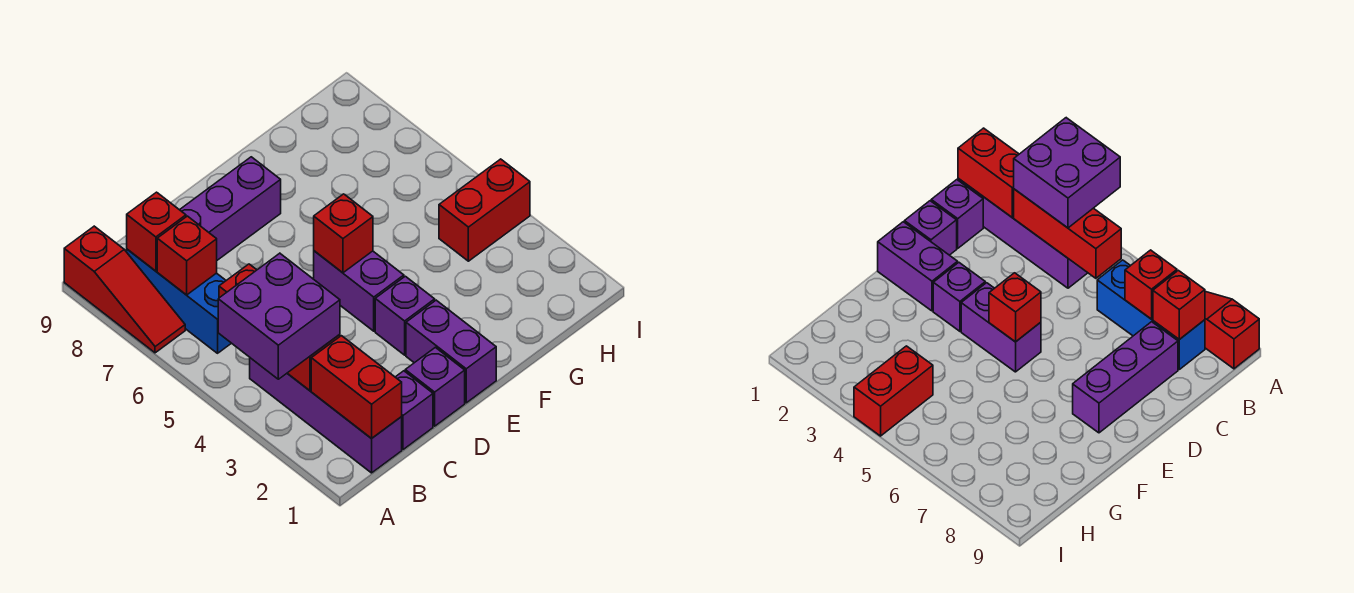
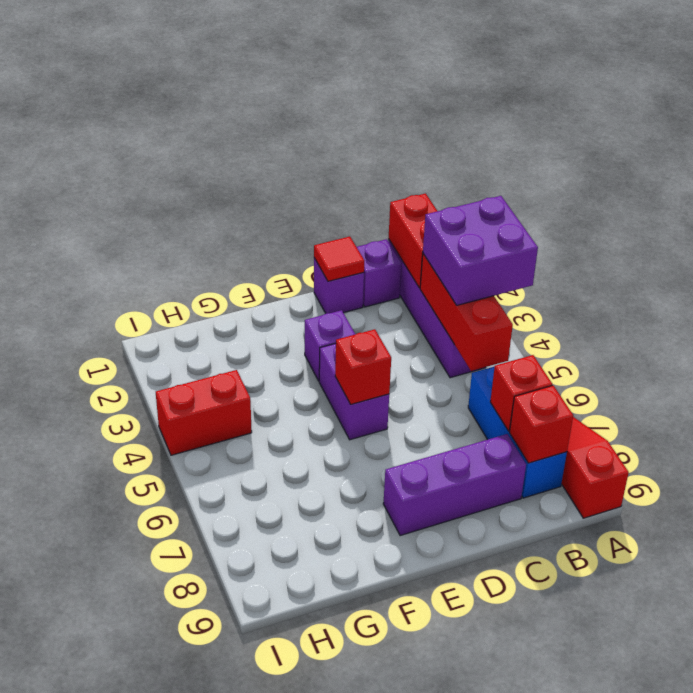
none -> red tile D1 level 2
purple brick E1:E2 level 1 -> none

